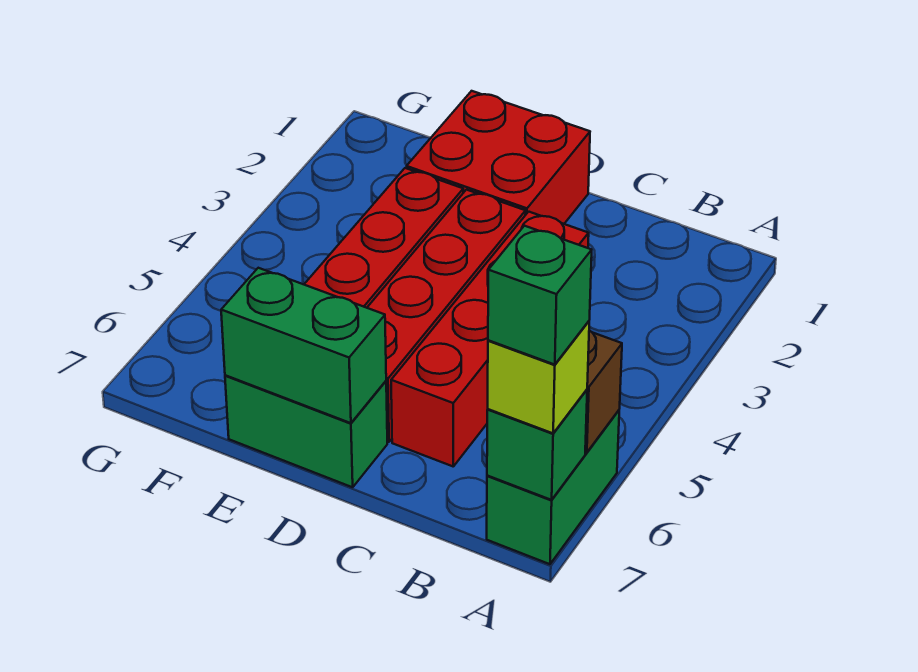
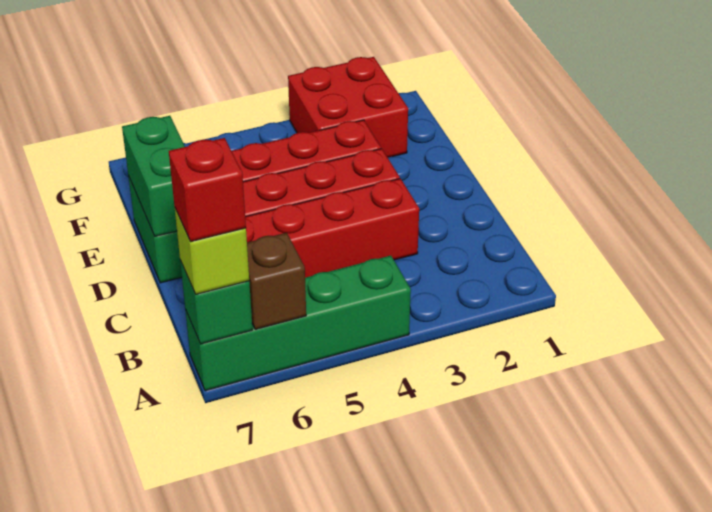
green brick A6:A7 level 1 -> green brick A4:A7 level 1
green brick A7 level 4 -> red brick A7 level 4
red brick D1:E2 level 1 -> red brick F2:G3 level 1

